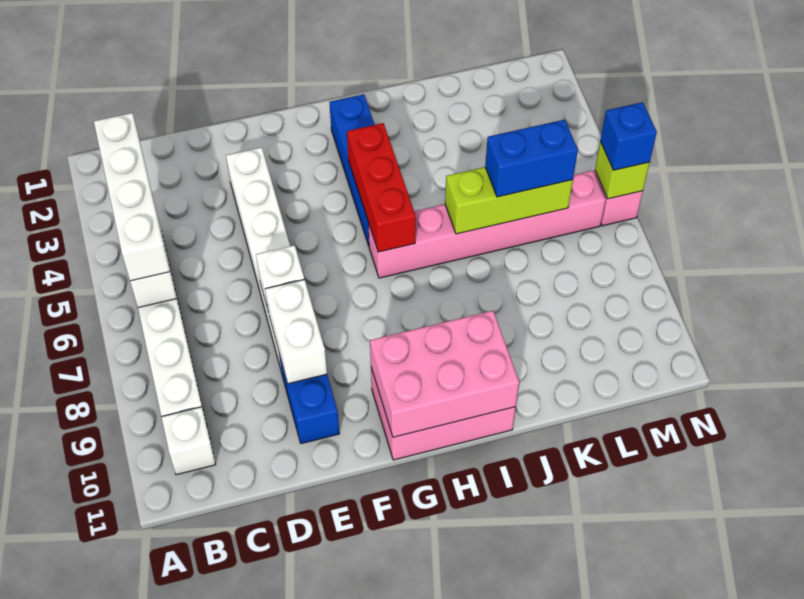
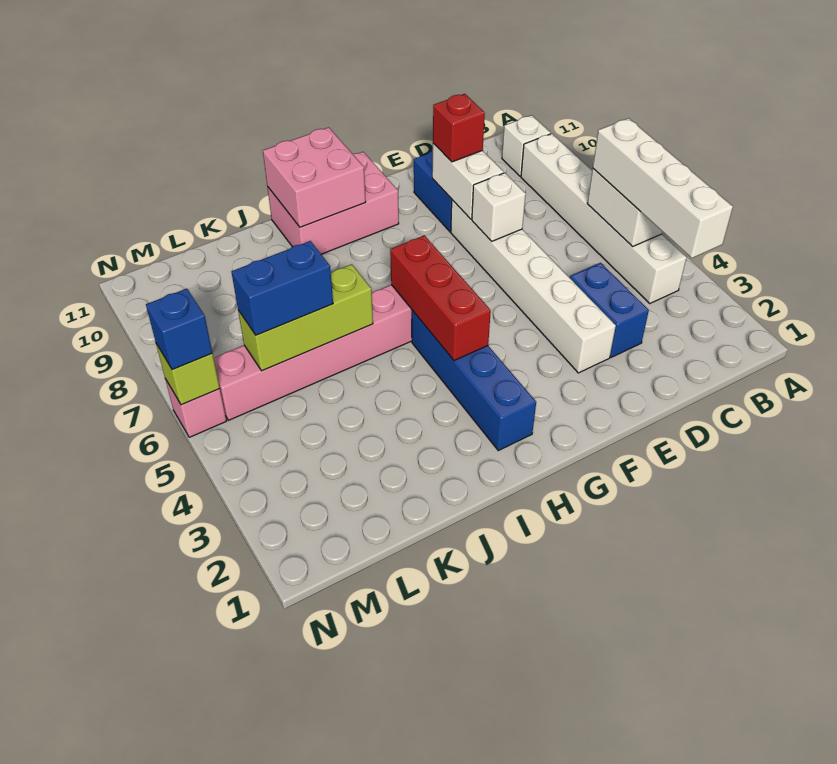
none -> blue brick D3:D4 level 1
none -> red brick E9 level 3
pink brick G10:I11 level 2 -> pink brick H10:I11 level 2

